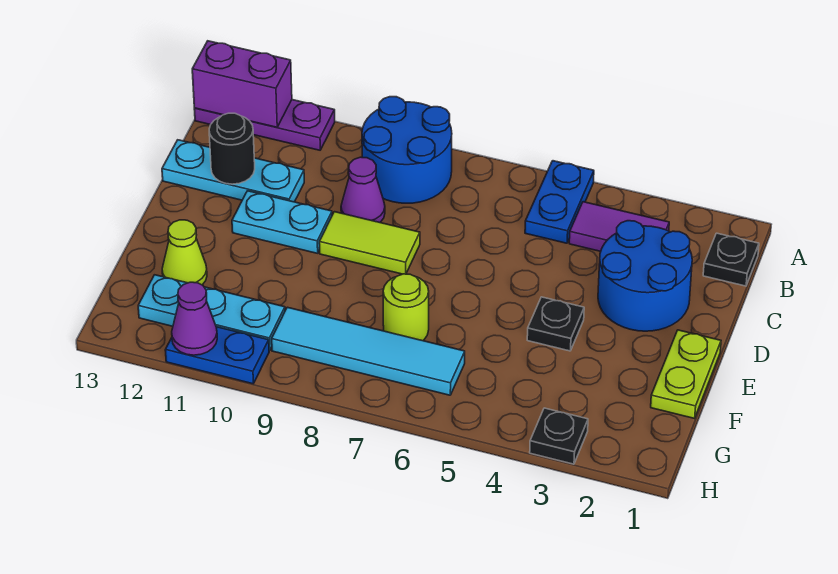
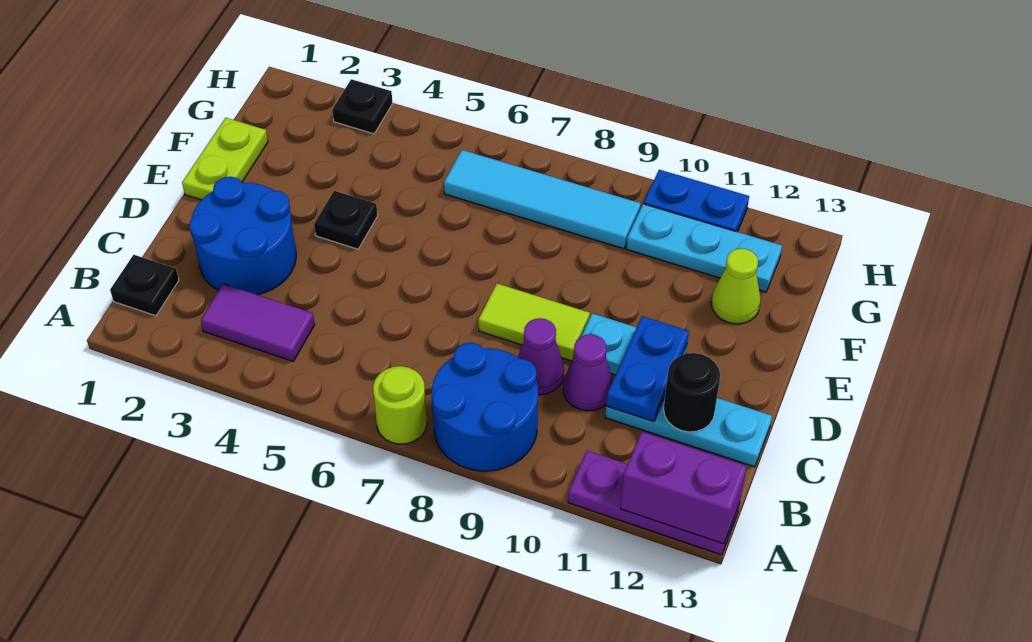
blue plate A5:B5 level 1 -> blue plate C11:D11 level 2
lime round brick F7 level 1 -> lime round brick A7 level 1
purple cone H11 level 2 -> purple cone C10 level 1

